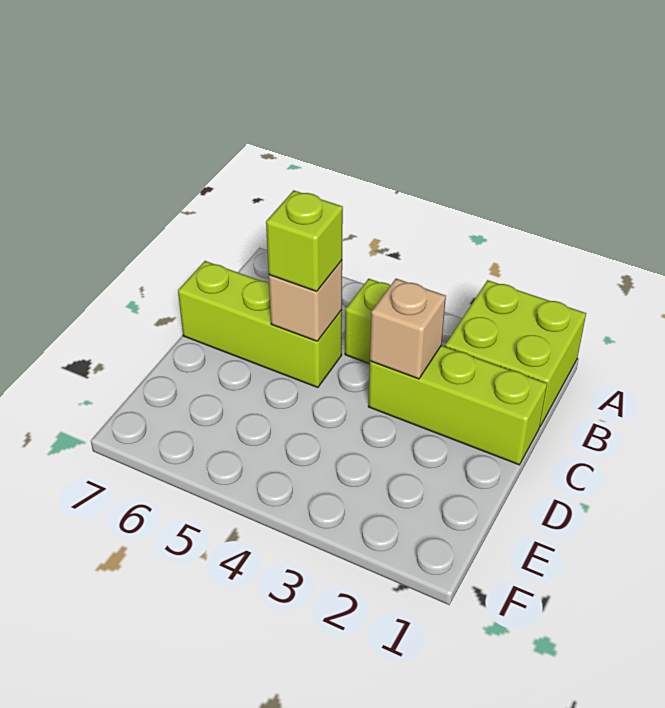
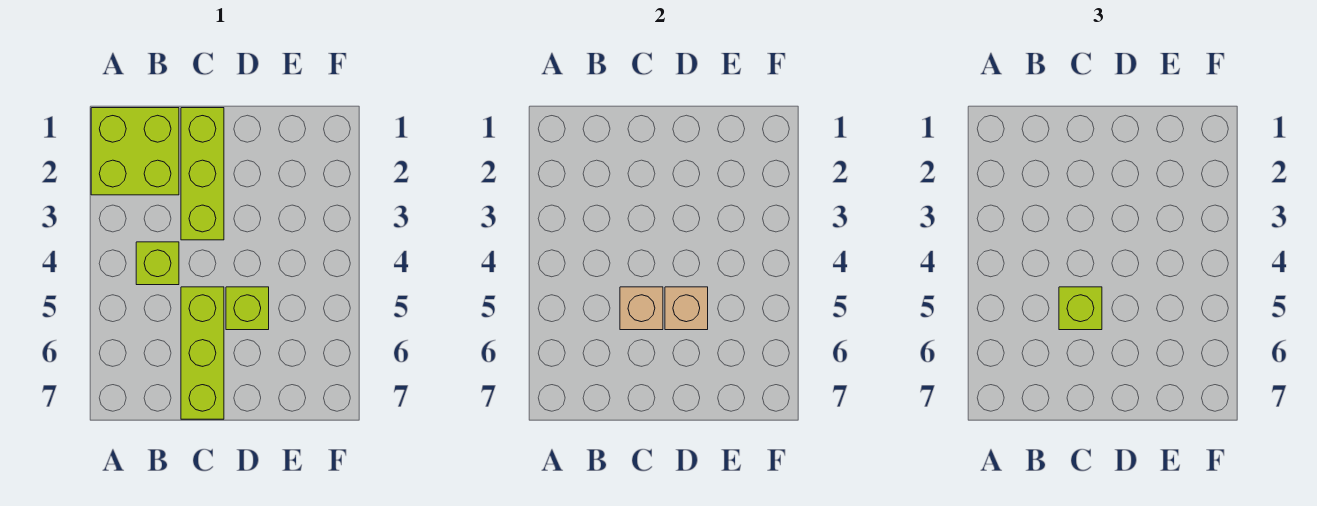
tan brick C3 level 2 -> tan brick D5 level 2
none -> lime brick D5 level 1

